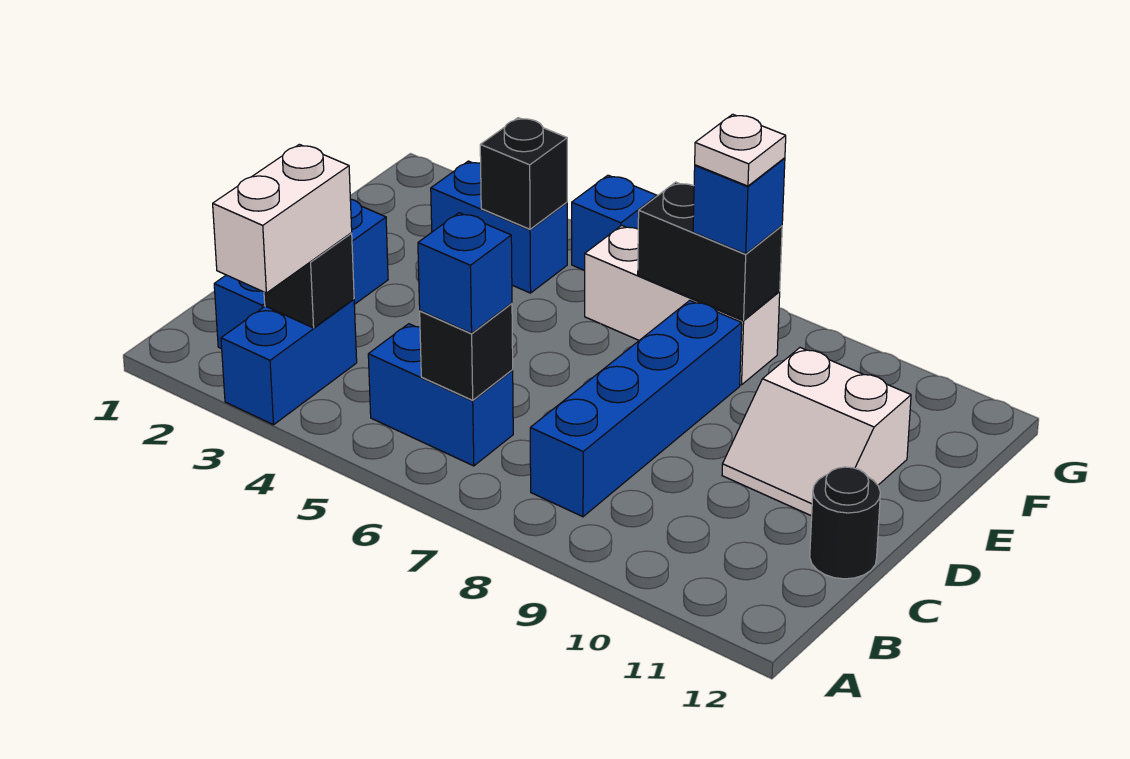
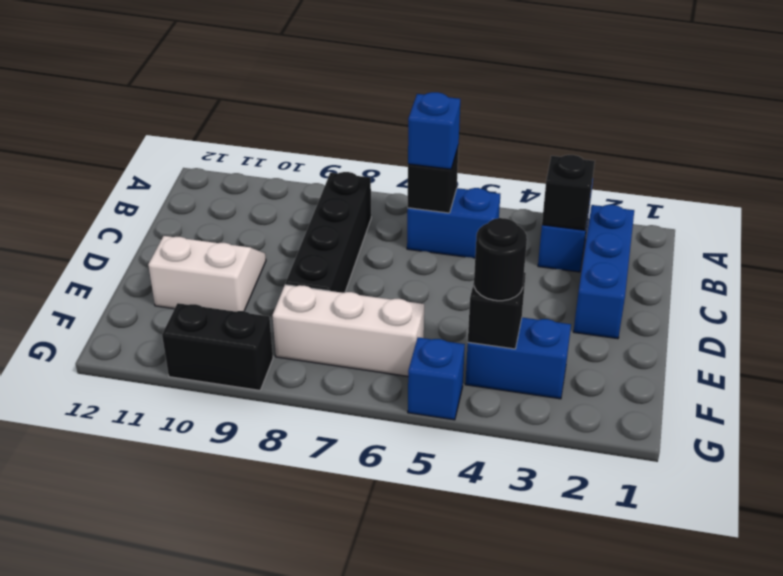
white brick A3:B3 level 3 -> none
blue brick B8:E8 level 1 -> black brick B8:E8 level 1
black round brick C12 level 1 -> black round brick F4 level 3
black brick F7:F8 level 2 -> black brick G9:G10 level 1
blue brick F8 level 3 -> none
white plate F8 level 4 -> none

